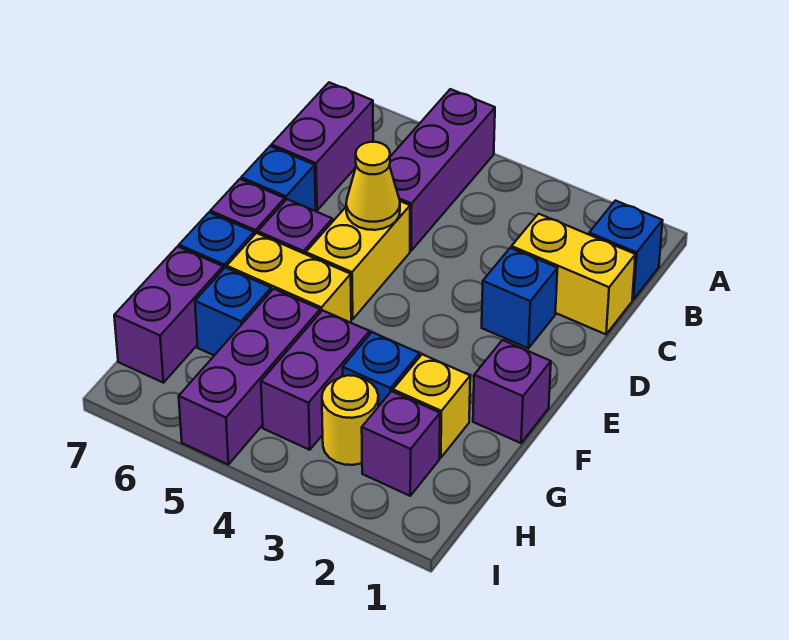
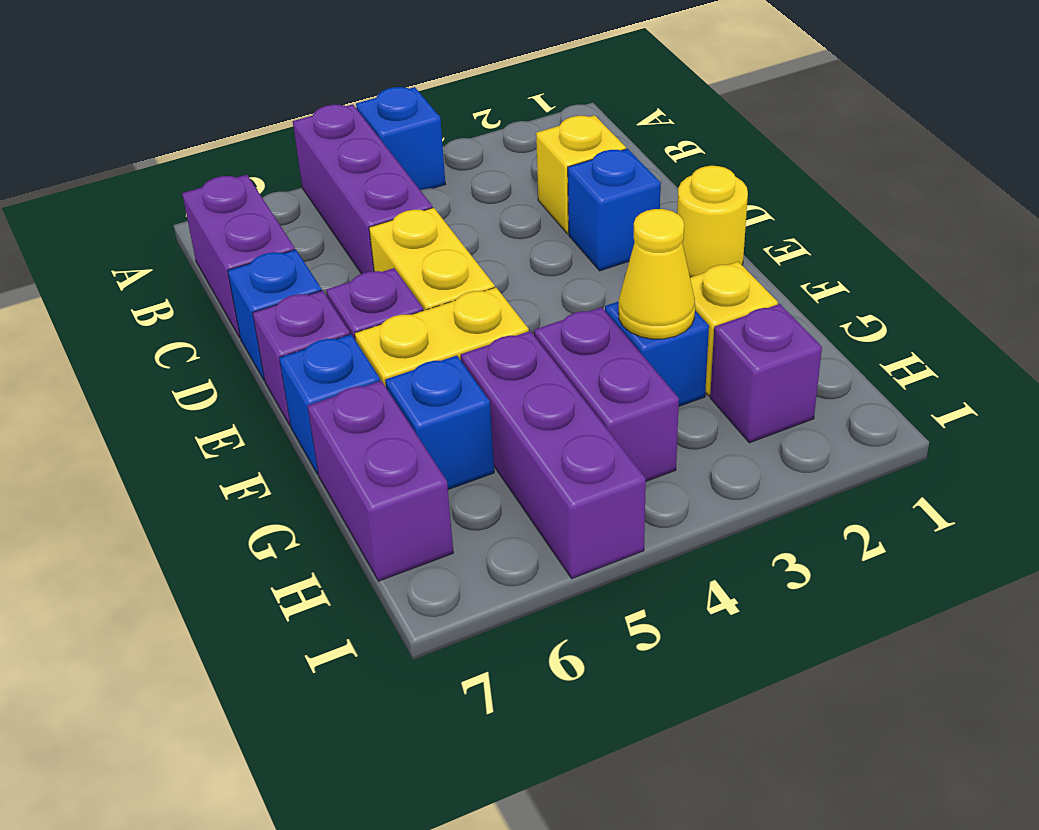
blue brick B1 level 1 -> blue brick A4 level 1
yellow brick C1:C2 level 1 -> yellow brick C2 level 1
yellow cone D5 level 2 -> yellow cone G3 level 2
purple brick F1 level 1 -> none
yellow round brick H3 level 1 -> yellow round brick E1 level 1

